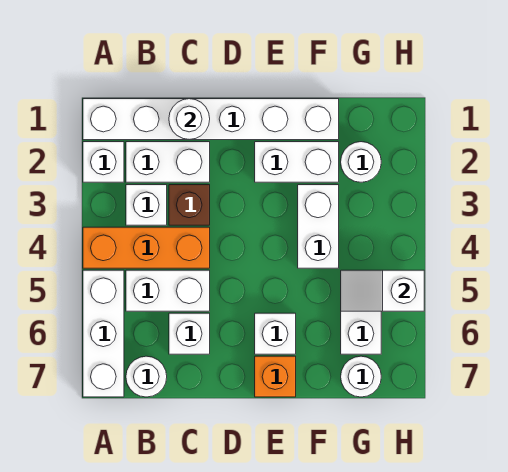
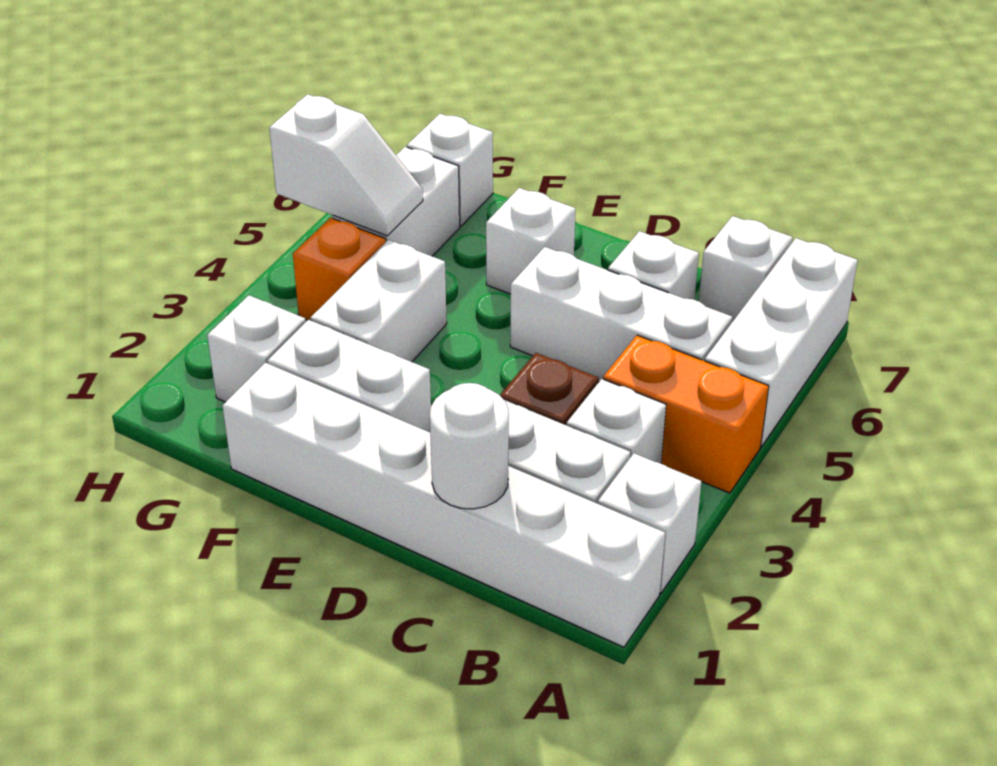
orange brick A4:C4 level 1 -> orange brick A4:B4 level 1
white brick B5:C5 level 1 -> white brick B5:D5 level 1
white round brick B7 level 1 -> white brick B7 level 1
orange brick E7 level 1 -> orange brick G4 level 1
white round brick G2 level 1 -> white brick G2 level 1
white round brick G7 level 1 -> white brick G7 level 1

